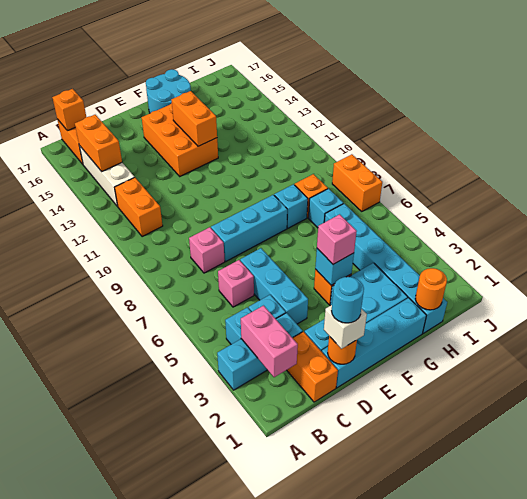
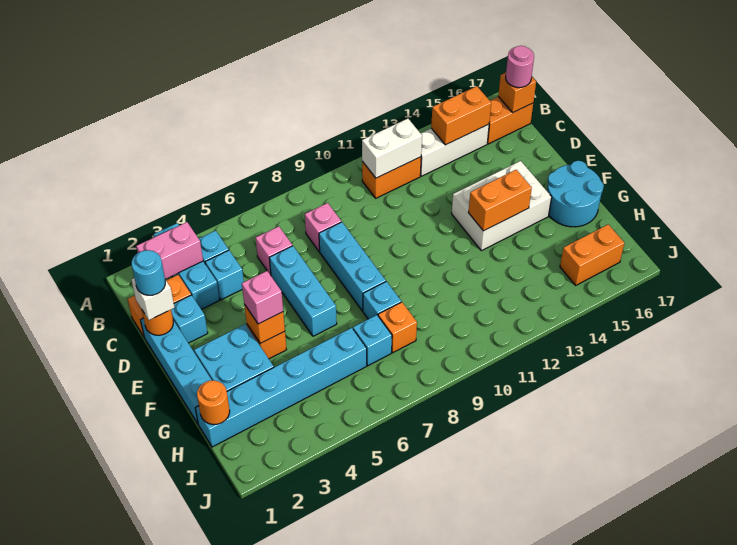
none -> white brick B11:B12 level 2
none -> pink round brick B17 level 3
cyan brick D4:D6 level 1 -> cyan brick D6:F6 level 1
orange brick E13:F15 level 1 -> white brick E13:F15 level 1
cyan brick F4 level 2 -> orange brick F4 level 2
orange brick J7:J8 level 1 -> orange brick I15:I16 level 1

